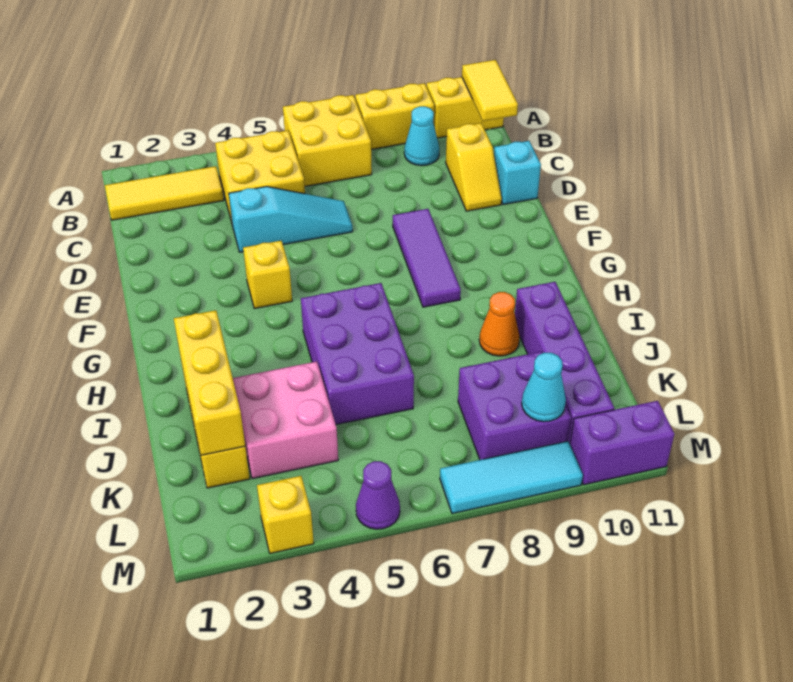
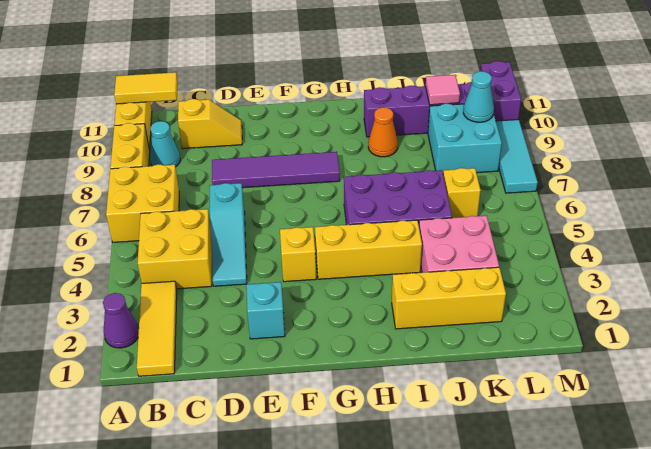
cyan slope D4:D6 level 1 top 4 -> cyan slope D4:D6 level 1 top 6
cyan brick D11 level 1 -> cyan brick E2 level 1
purple tile E8:G8 level 1 -> purple tile D8:G8 level 1
yellow brick I2:K2 level 2 -> yellow brick G4:I4 level 1
purple brick K8:L9 level 1 -> cyan brick K8:L9 level 1
none -> pink tile K10 level 2
yellow brick M3 level 1 -> yellow brick K6 level 1
purple cone M5 level 1 -> purple cone A2 level 1

